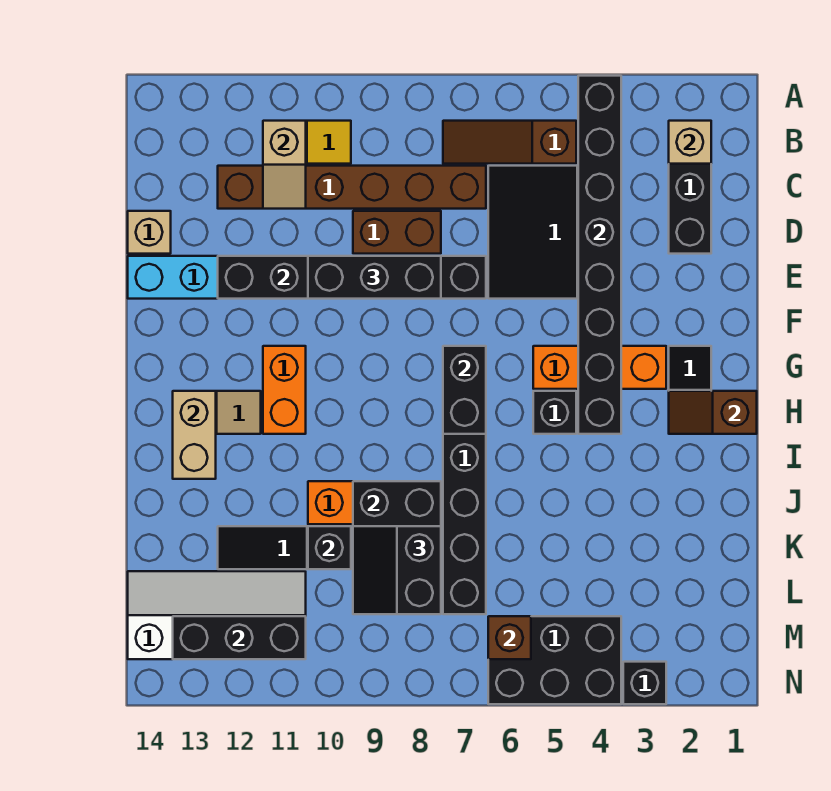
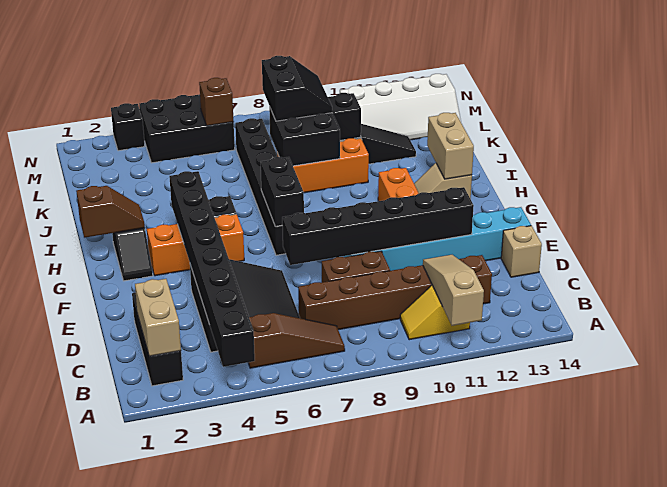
tan brick B2 level 2 -> tan brick B2:C2 level 2
tan slope B11:C11 level 2 top B -> tan slope A11:C11 level 2 top A
black brick E8:E10 level 3 -> none
black brick M11:M13 level 2 -> none

